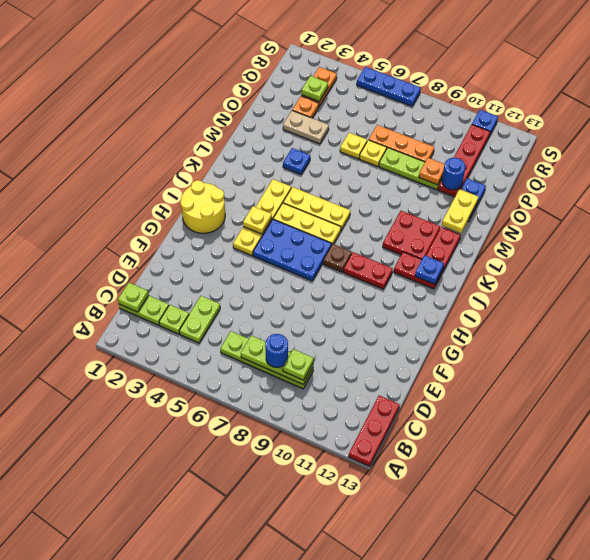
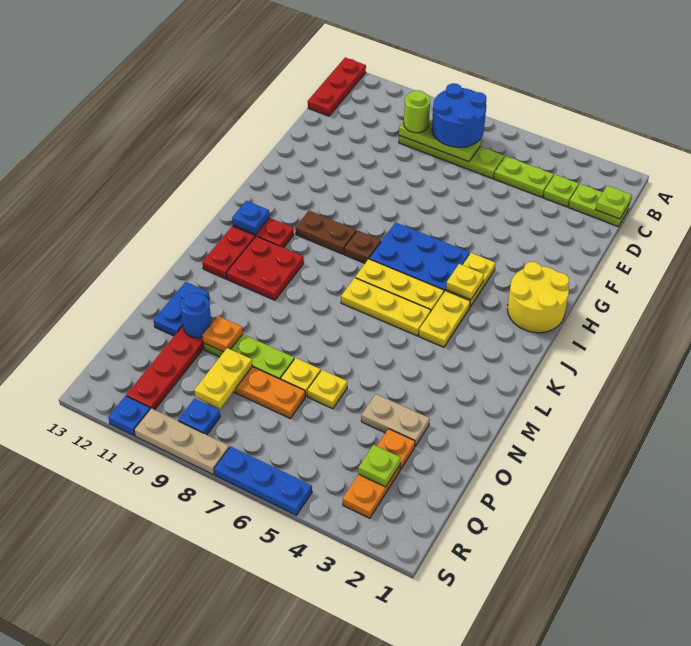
lime plate C4:D4 level 1 -> lime plate C4:C5 level 1
blue round brick C8 level 3 -> blue round brick B7:C8 level 3
lime plate C9 level 3 -> lime round brick C9 level 3
red plate I9:I10 level 1 -> brown plate I9:I10 level 1
blue plate M4 level 1 -> blue plate R9 level 1
yellow plate M12:N12 level 2 -> yellow plate P9:Q9 level 2
none -> tan plate S8:S10 level 1

